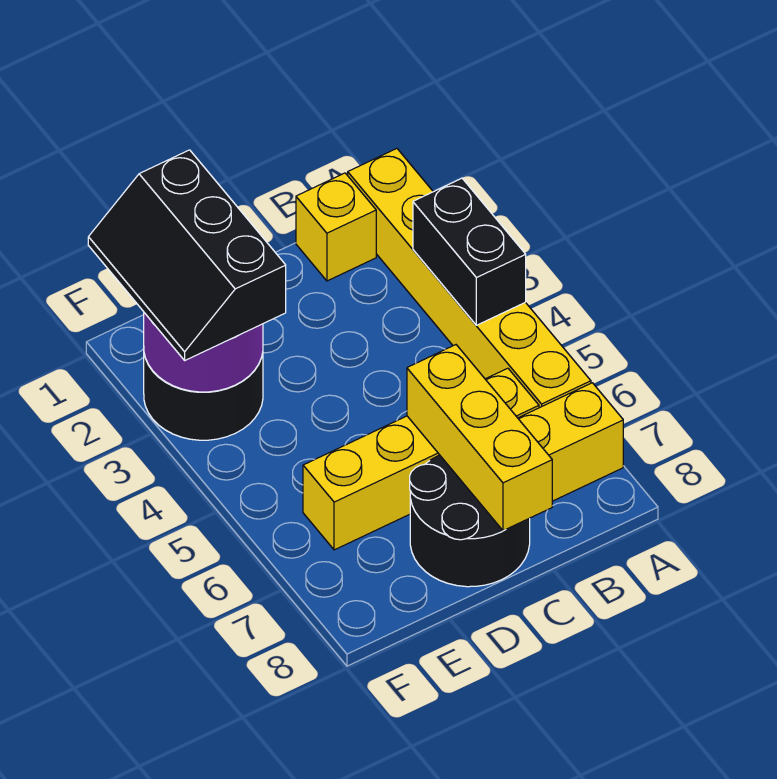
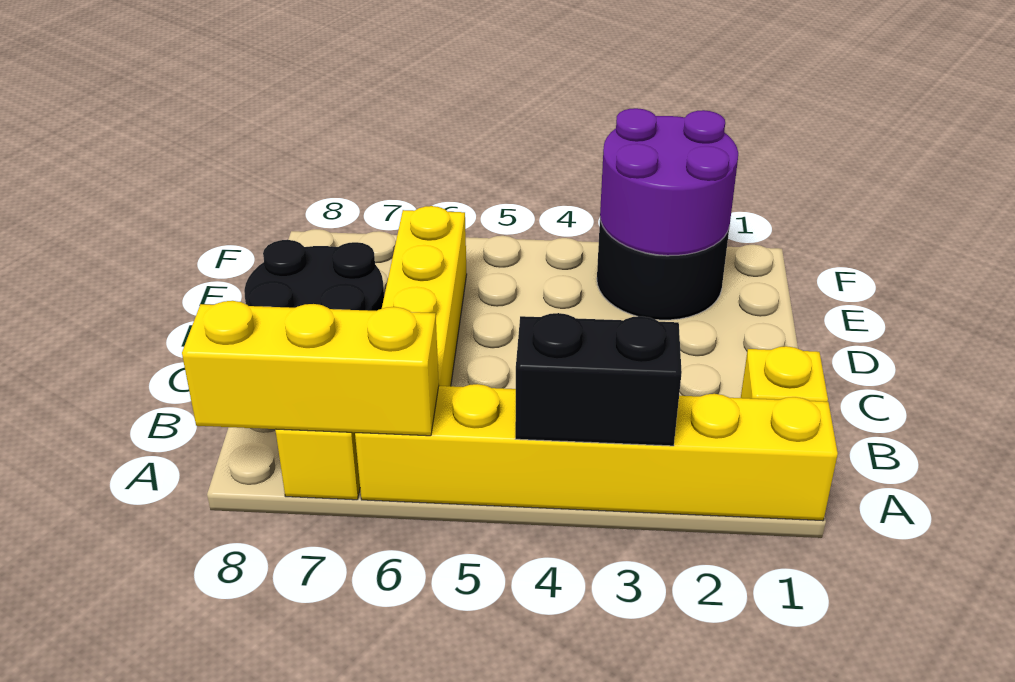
yellow brick C6:C8 level 2 -> yellow brick A6:A8 level 2
black slope E1:F3 level 3 top E -> none

